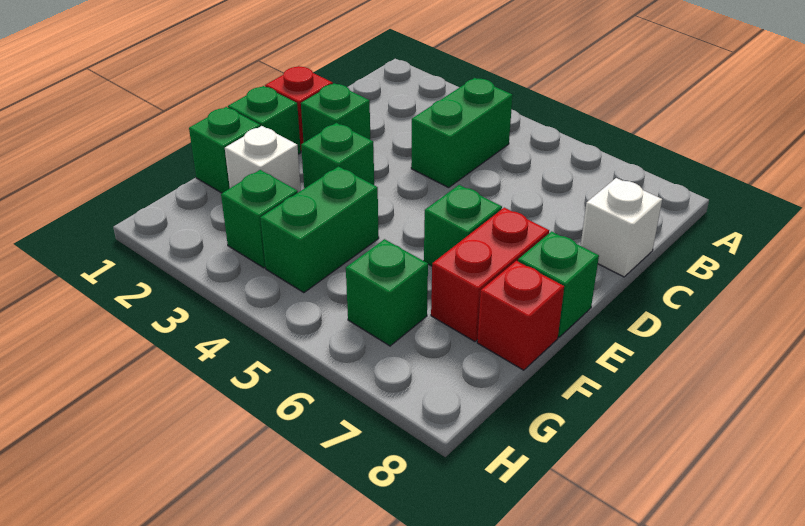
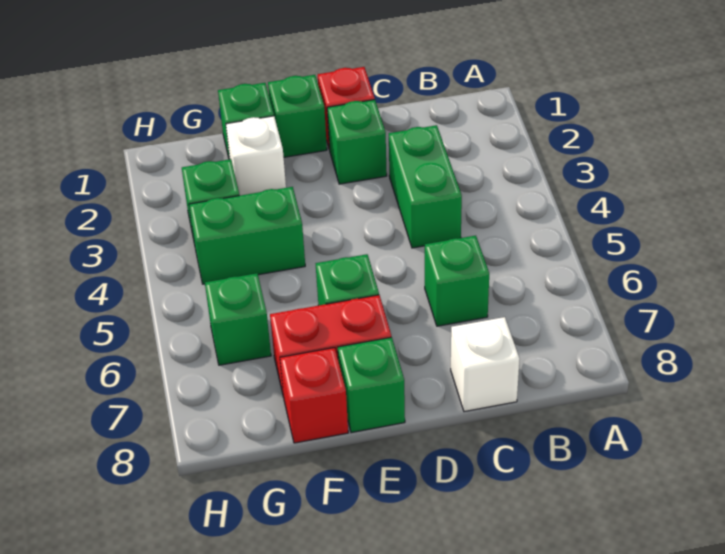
green brick B4:C4 level 1 -> green brick C3:C4 level 1
green brick E3 level 1 -> green brick C6 level 1

